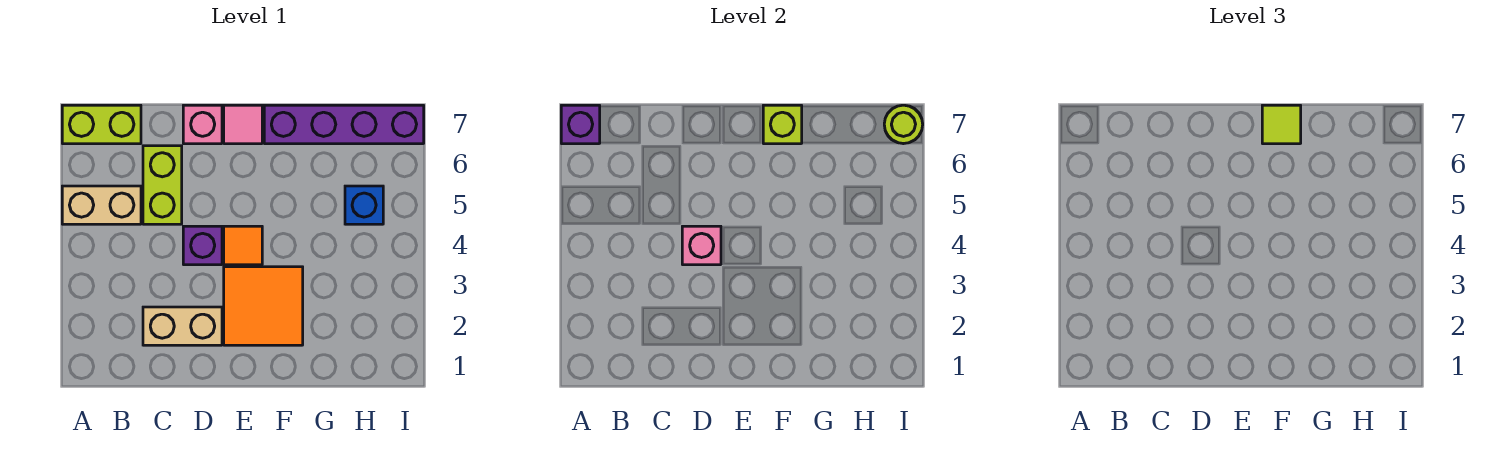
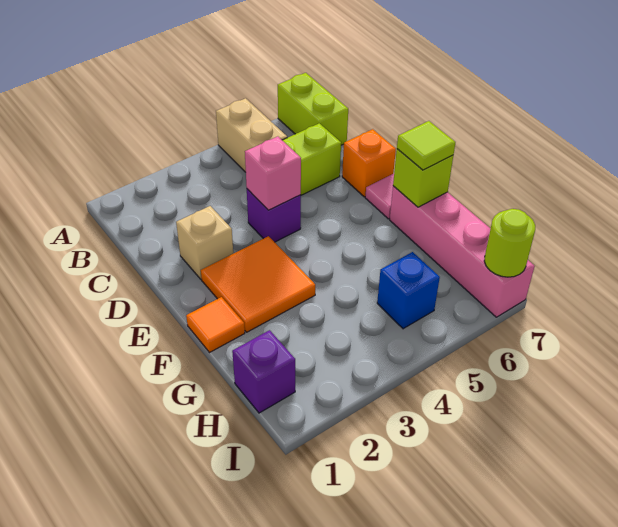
purple brick A7 level 2 -> purple brick H1 level 1
tan brick C2:D2 level 1 -> tan brick D2 level 1
pink brick D7 level 1 -> orange brick D7 level 1
orange tile E4 level 1 -> orange tile F1 level 1
purple brick F7:I7 level 1 -> pink brick F7:I7 level 1

